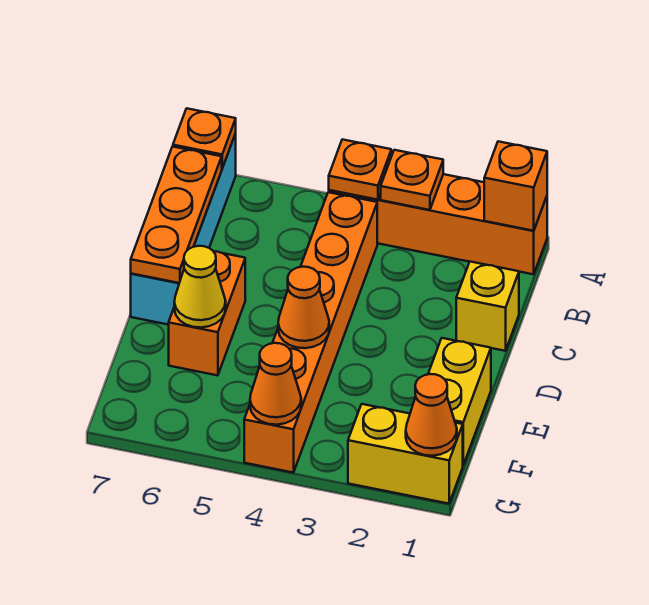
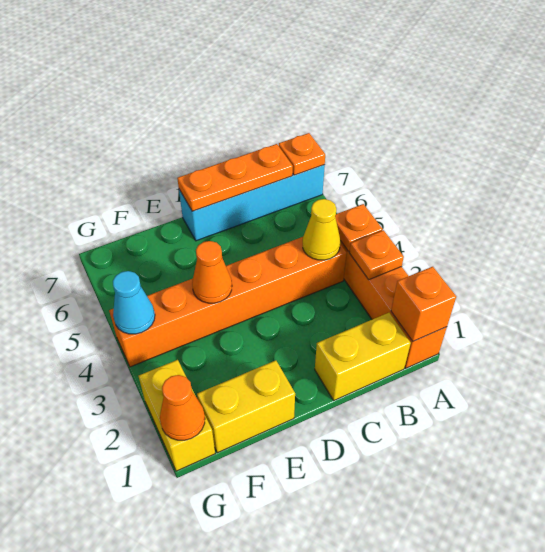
yellow brick C1 level 1 -> yellow brick B1:C1 level 1
orange brick D6:E6 level 1 -> none
yellow cone E6 level 2 -> yellow cone B4 level 2
orange cone G4 level 2 -> cyan cone G4 level 2

